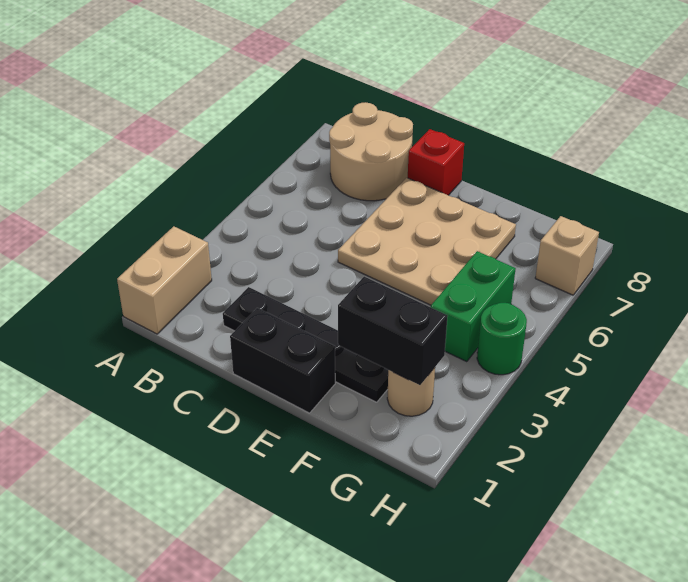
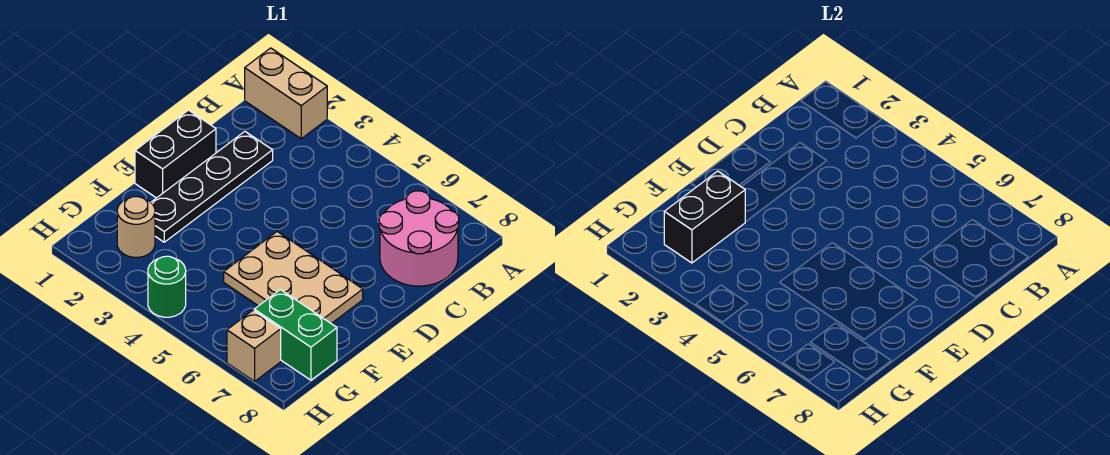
tan round brick B7:C8 level 1 -> pink round brick B7:C8 level 1
tan plate D5:F7 level 1 -> tan plate E5:F7 level 1
red brick D8 level 1 -> none
green brick G4:G5 level 1 -> green brick G7:G8 level 1

